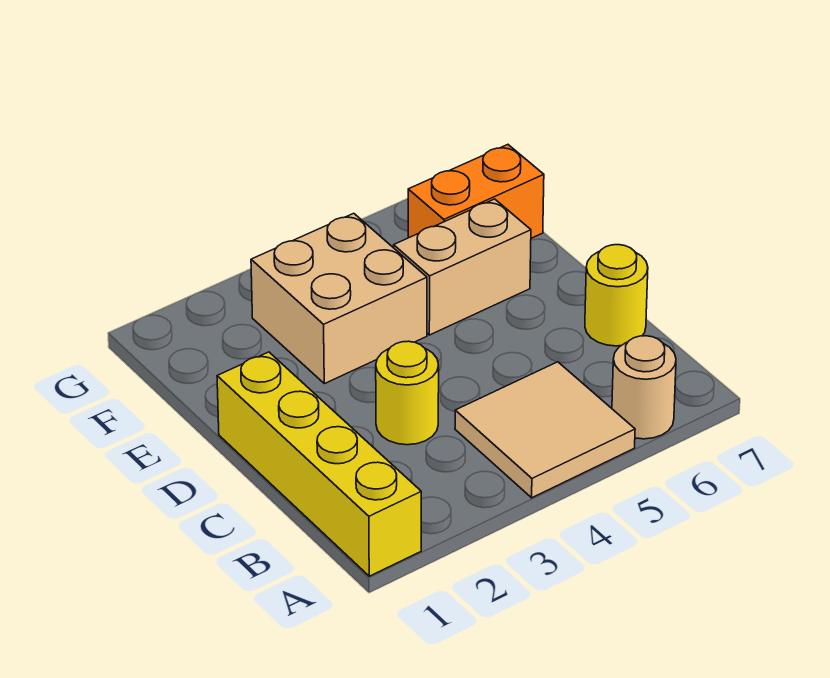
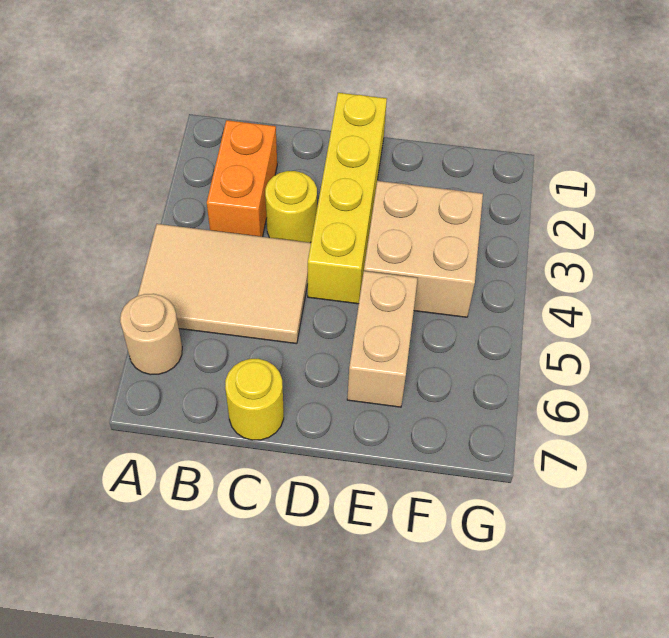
yellow brick A1:D1 level 1 -> yellow brick D1:D4 level 1
tan tile A4:B5 level 1 -> tan tile A4:C5 level 1
orange brick F6:F7 level 1 -> orange brick B2:B3 level 1

